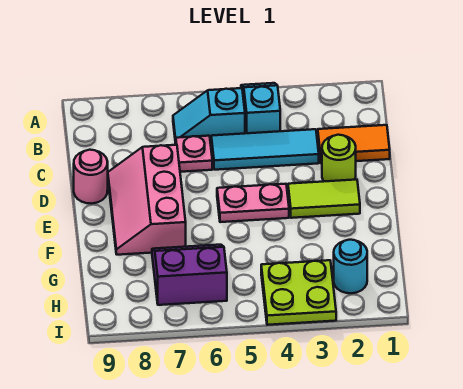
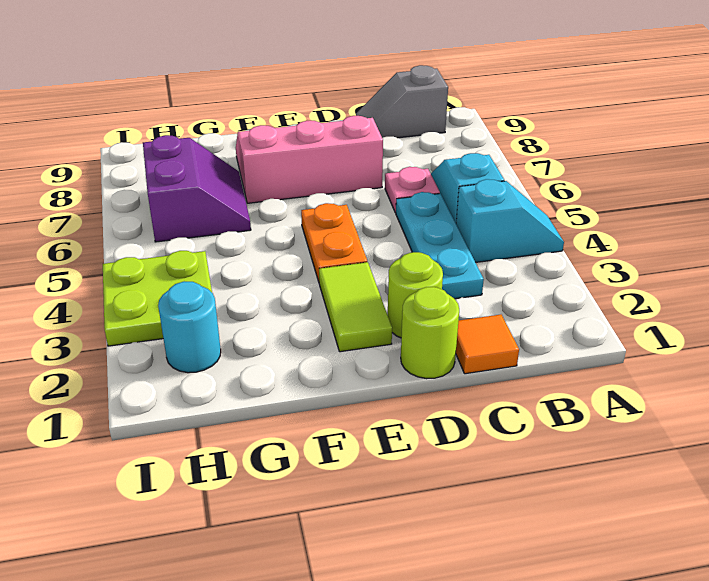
none -> grey slope B9:C9 level 1 top B
orange tile C1:C2 level 1 -> orange tile C1 level 1
cyan tile C3:C5 level 1 -> cyan plate C3:C5 level 1
none -> lime round brick D1 level 1
pink round brick D9 level 1 -> none
pink plate E4:E5 level 1 -> orange plate E4:E5 level 1

